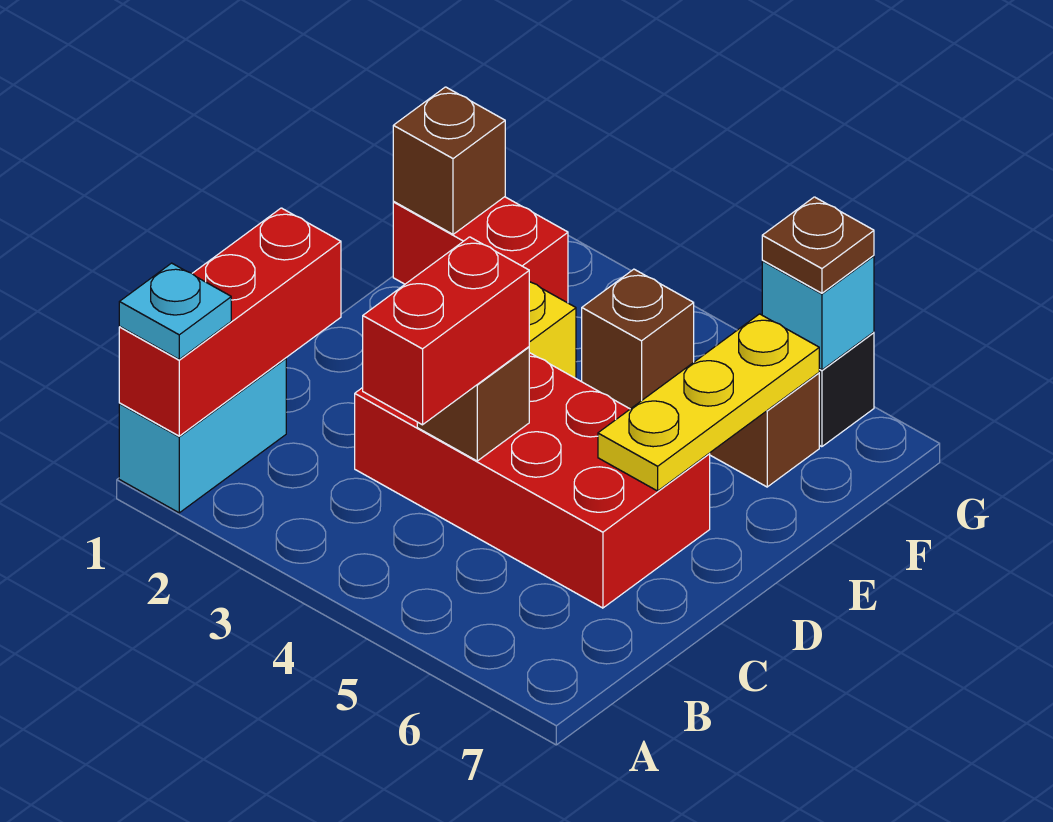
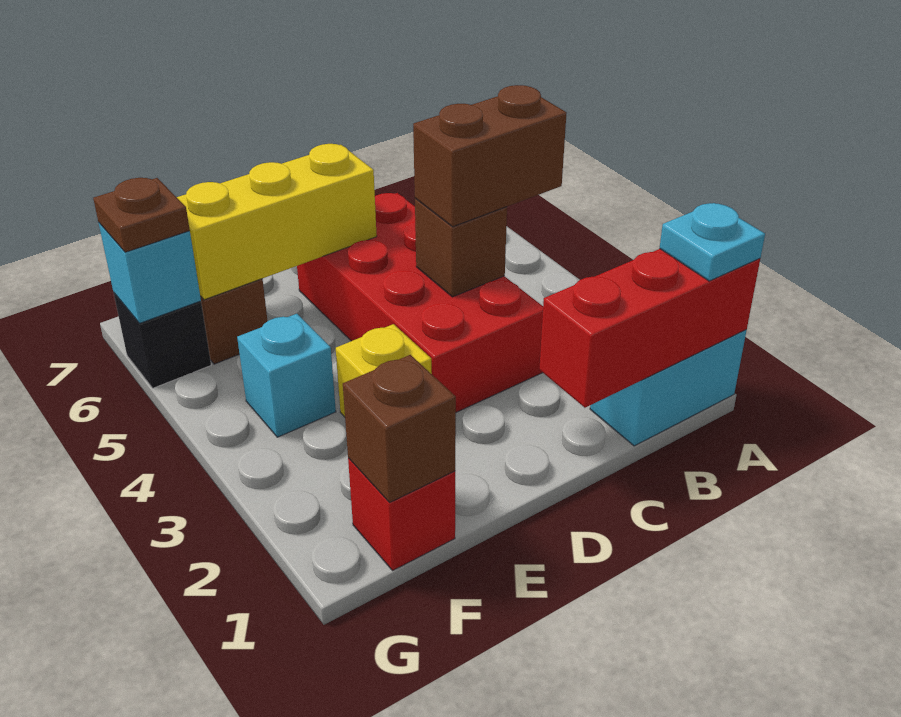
red brick B4:C4 level 3 -> brown brick B4:C4 level 3
yellow plate D6:F6 level 2 -> yellow brick D6:F6 level 2
red brick F1:F2 level 1 -> red brick F1 level 1
brown brick F4 level 1 -> cyan brick F4 level 1

